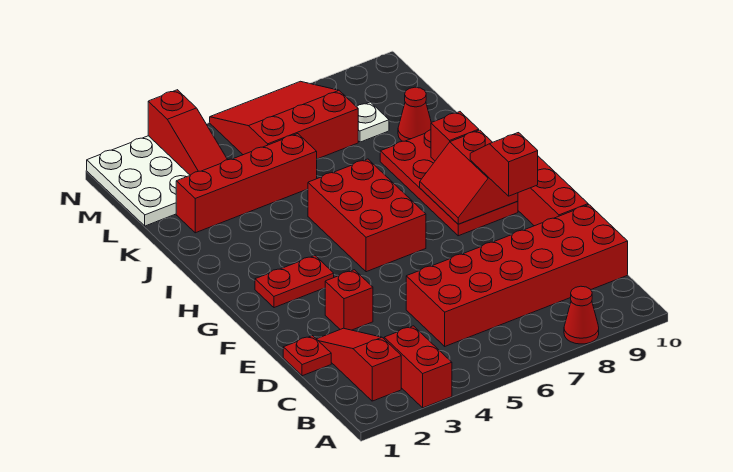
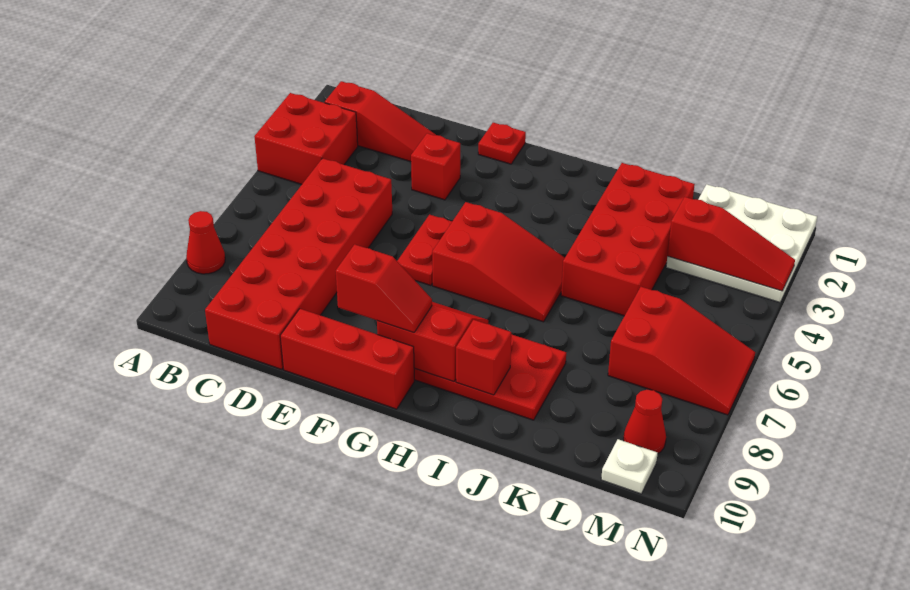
red brick A3:B3 level 1 -> red brick A3:B4 level 1
red plate D1 level 1 -> red plate F1 level 1
red plate G2:G3 level 1 -> red plate F5:F6 level 1
red brick G5:I6 level 1 -> red slope G5:I6 level 1 top G
red brick K2:K5 level 1 -> red brick J2:K5 level 1
red cone K9 level 1 -> red cone M9 level 1
red slope L3:N3 level 2 top N -> red slope L3:N3 level 2 top L
red slope L5:N7 level 1 top L -> red slope L6:N7 level 1 top L
white plate L8 level 1 -> white plate M10 level 1

